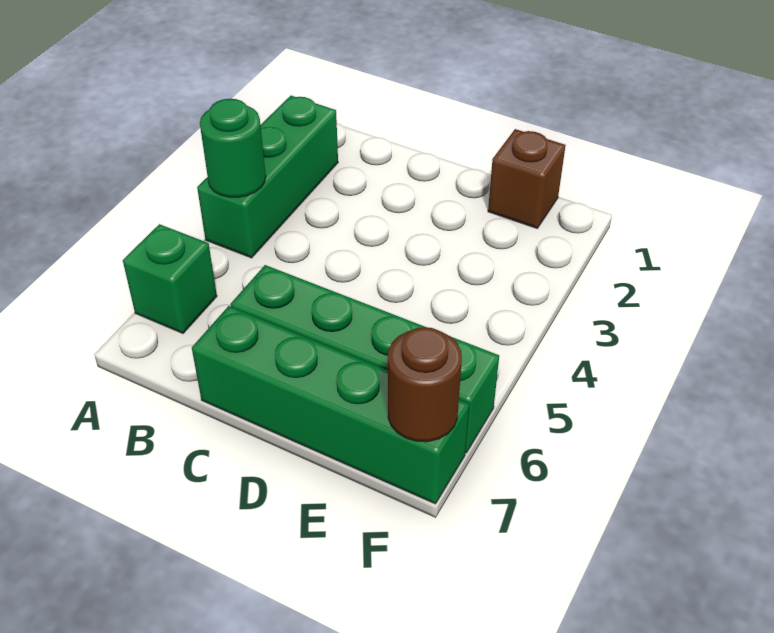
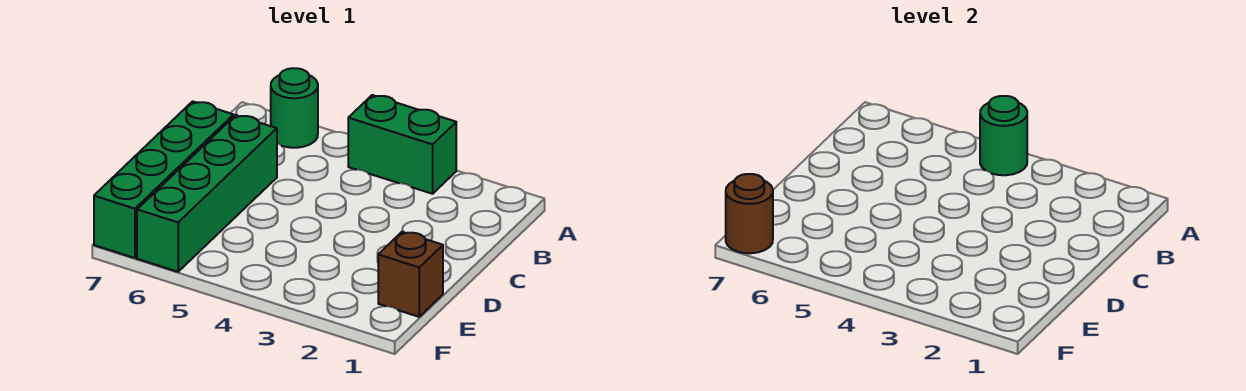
green brick A2:A4 level 1 -> green brick A3:A4 level 1
green brick A6 level 1 -> green round brick A6 level 1

